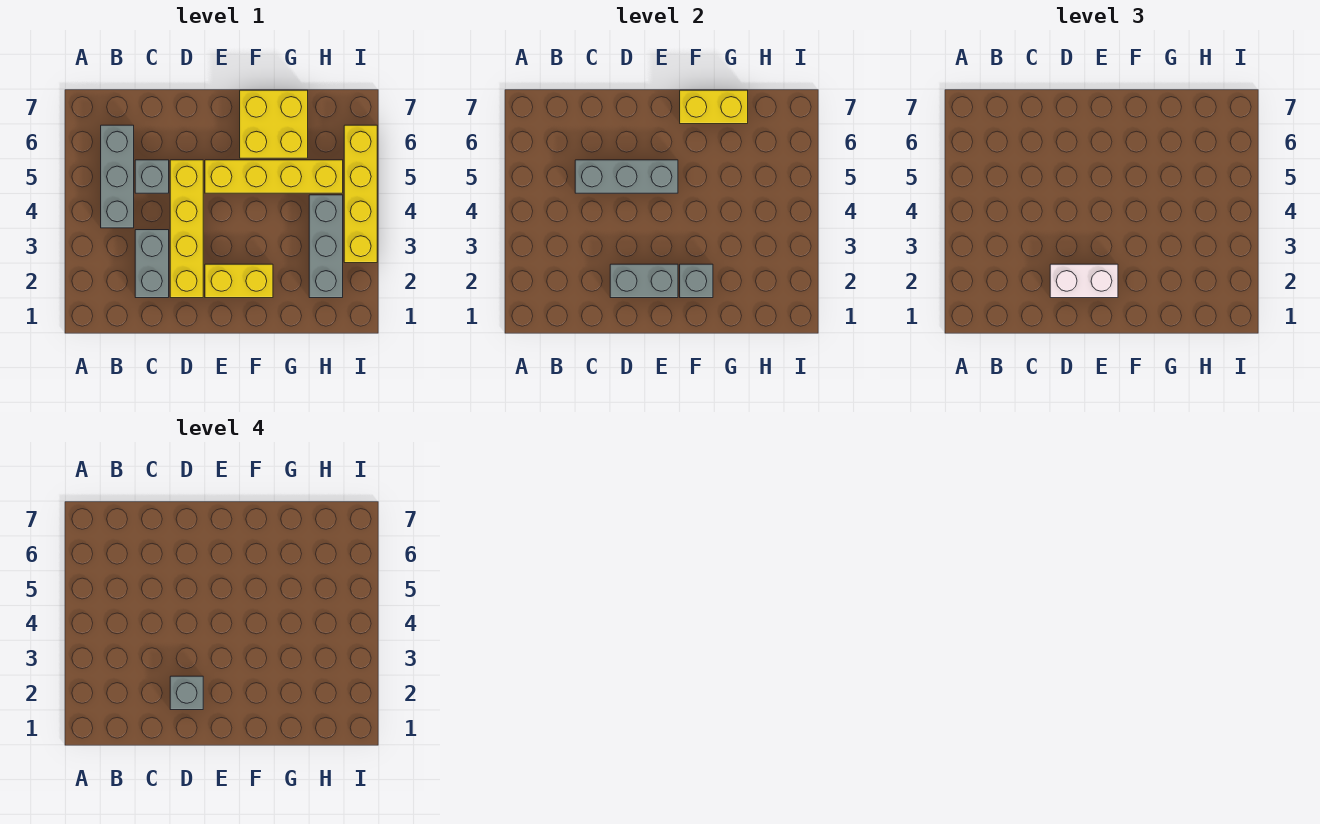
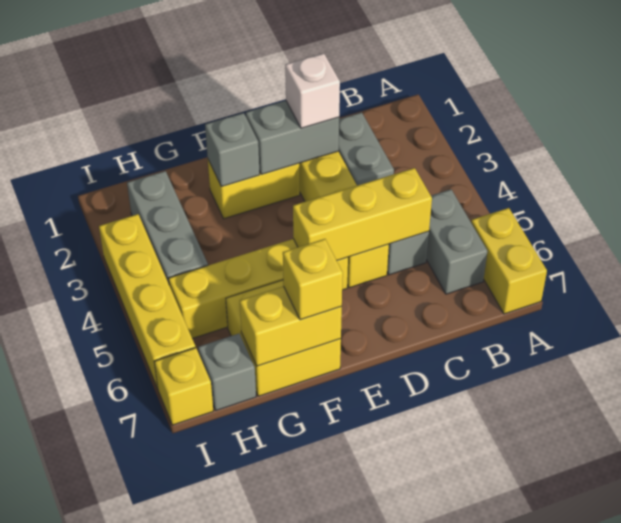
none -> yellow brick A6:A7 level 1
grey brick B4:B6 level 1 -> grey brick B5:B6 level 1
grey brick C5:E5 level 2 -> yellow brick C5:E5 level 2
white brick D2:E2 level 3 -> white brick D2 level 3
grey brick D2 level 4 -> grey brick H7 level 1
none -> yellow brick F7 level 3
none -> yellow brick I7 level 1

